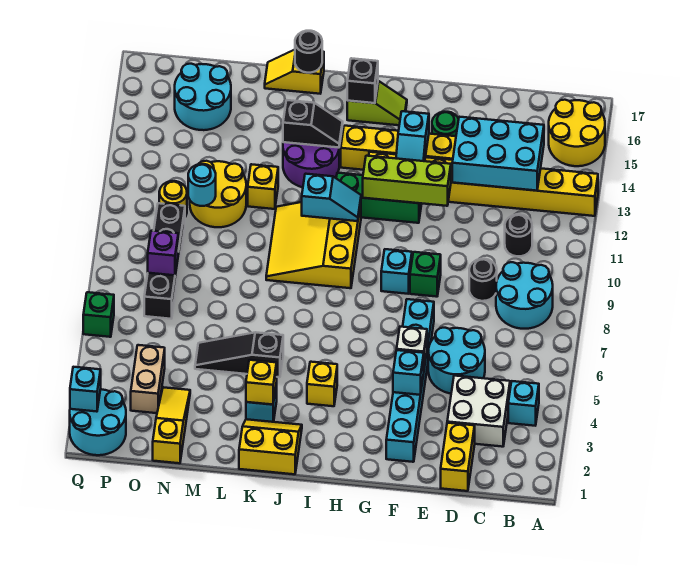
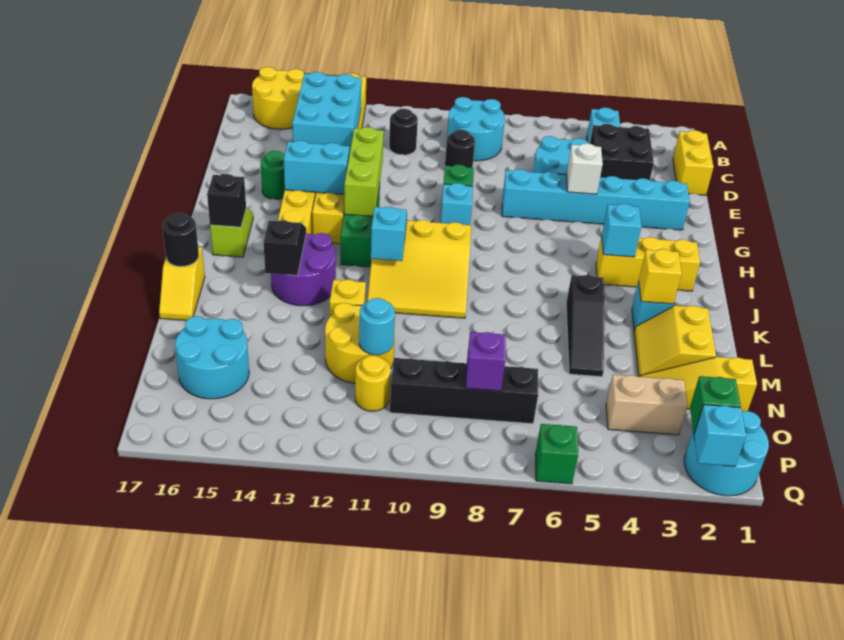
white brick C3:D4 level 1 -> black brick C3:D4 level 1
yellow brick D1:D2 level 1 -> yellow brick C1:D1 level 1
cyan brick F4 level 2 -> cyan brick I4 level 2
cyan slope G13:G14 level 2 top 14 -> cyan brick G13:G14 level 2
yellow brick I4 level 1 -> yellow brick I2:I4 level 1
yellow slope J1:K2 level 1 top 1 -> yellow slope L2:M3 level 1 top 2
none -> green brick P2 level 2

